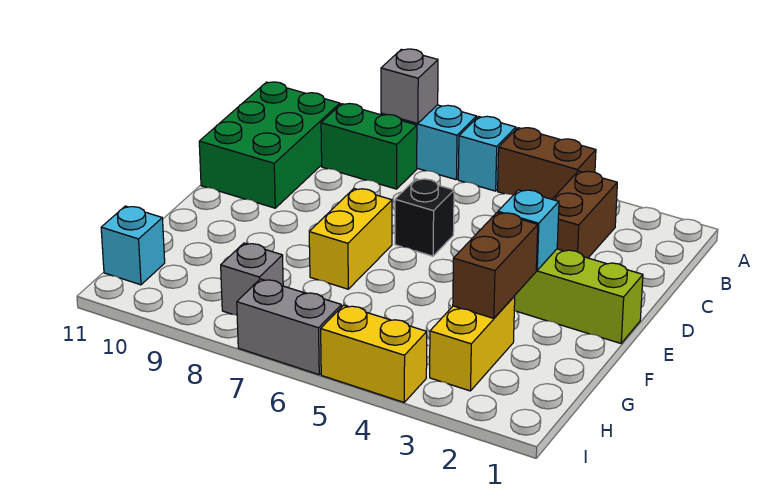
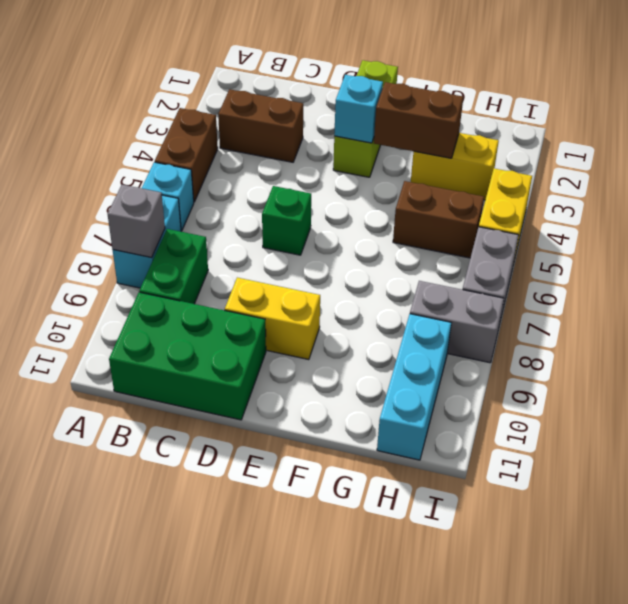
black brick D6 level 1 -> green brick D6 level 1
yellow brick E7:F7 level 1 -> yellow brick D9:E9 level 1
none -> brown brick G5:H5 level 1
grey brick H8 level 1 -> grey brick H8:I8 level 1
cyan brick H11 level 1 -> cyan brick H9:H11 level 1

